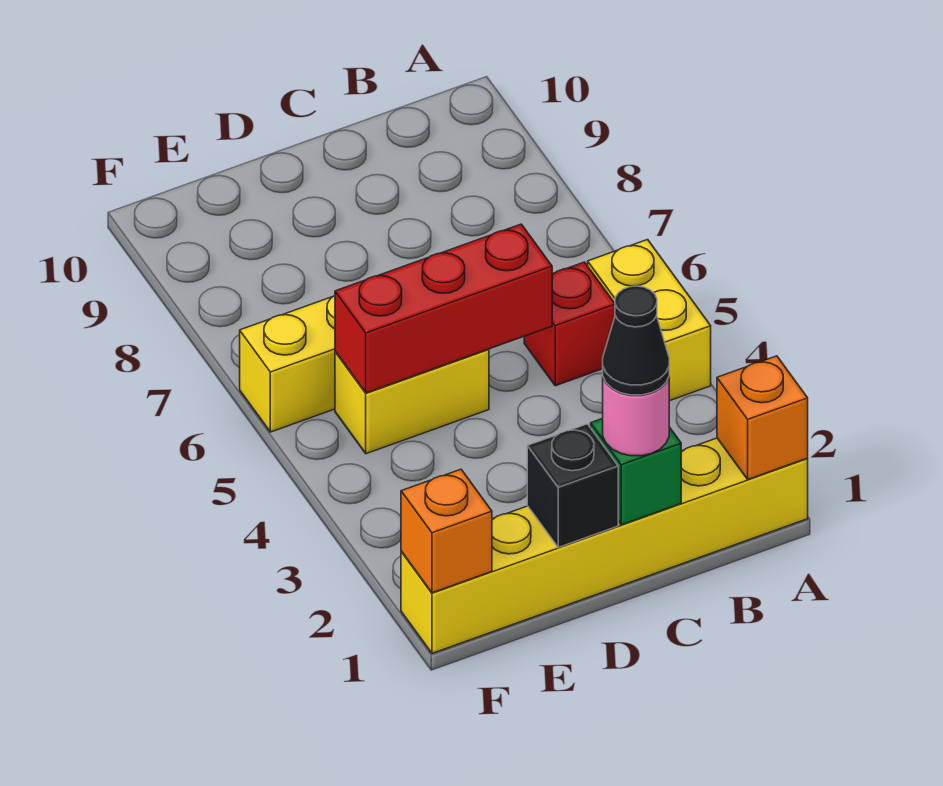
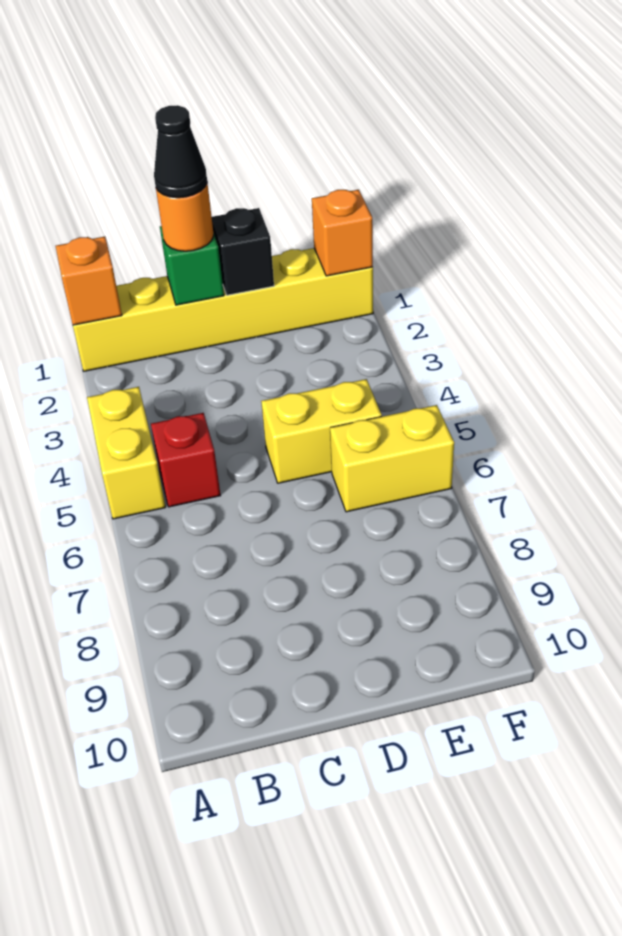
pink round brick C1 level 3 -> orange round brick C1 level 3
red brick C5:E5 level 2 -> none

